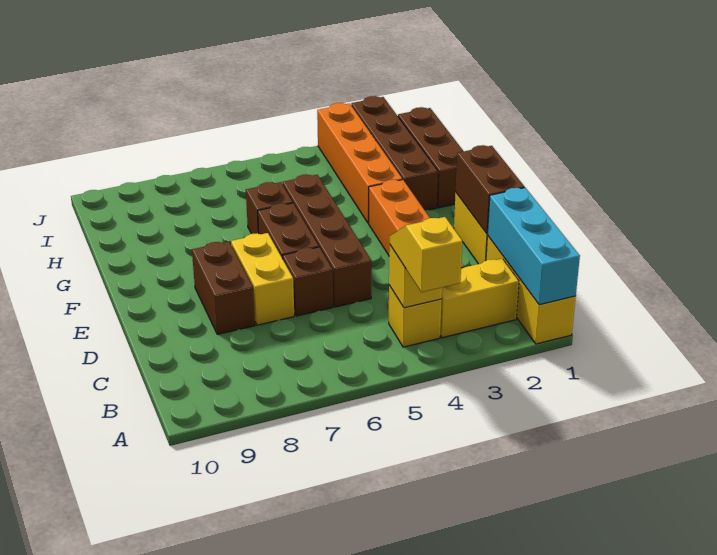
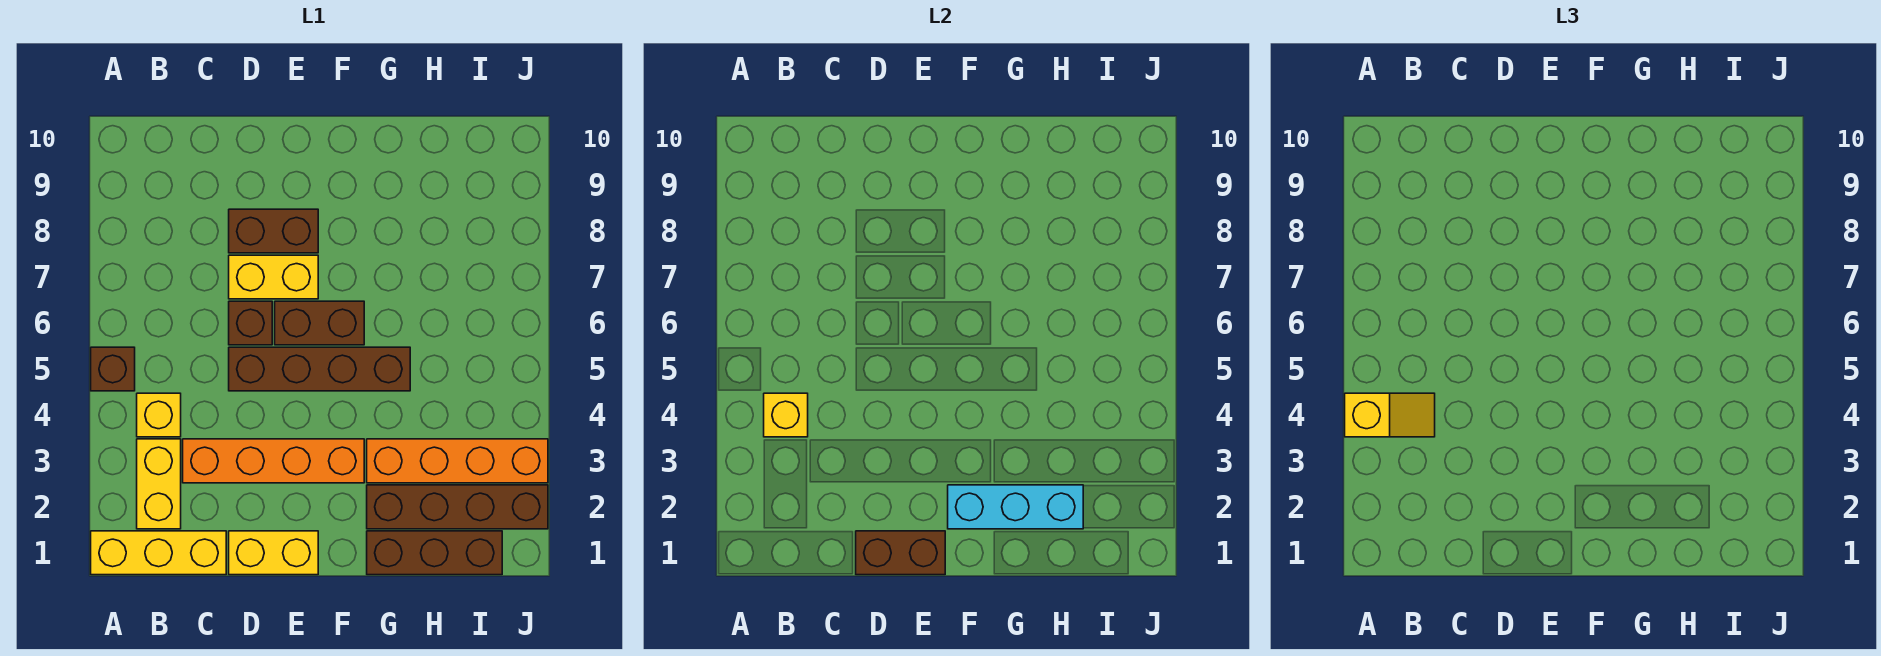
cyan brick A1:C1 level 2 -> cyan brick F2:H2 level 2
brown brick G6 level 1 -> brown brick A5 level 1

